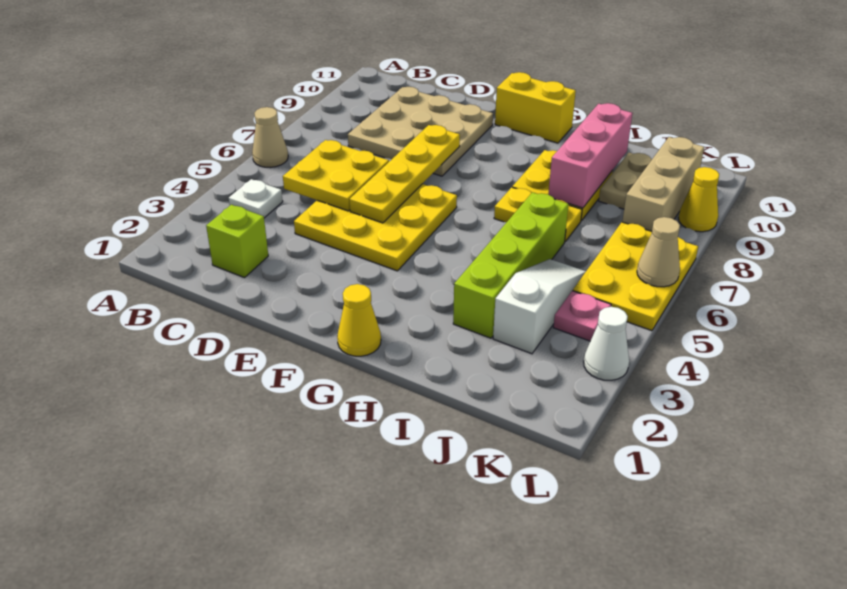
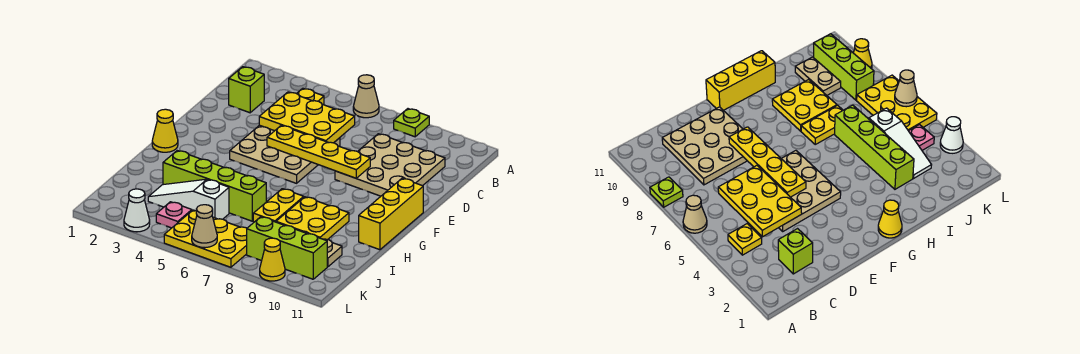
none -> lime plate A8 level 1
white plate B4 level 1 -> yellow plate B4 level 1
yellow plate C5:D6 level 2 -> yellow plate C4:D6 level 2
yellow plate D4:F6 level 1 -> tan plate D4:F6 level 1
yellow brick F11:G11 level 1 -> yellow brick F11:H11 level 1
pink brick I8:I10 level 2 -> none
white slope J3:J5 level 1 top 3 -> white slope J3:J5 level 1 top 5
tan brick K8:K10 level 1 -> lime brick K8:K10 level 1

